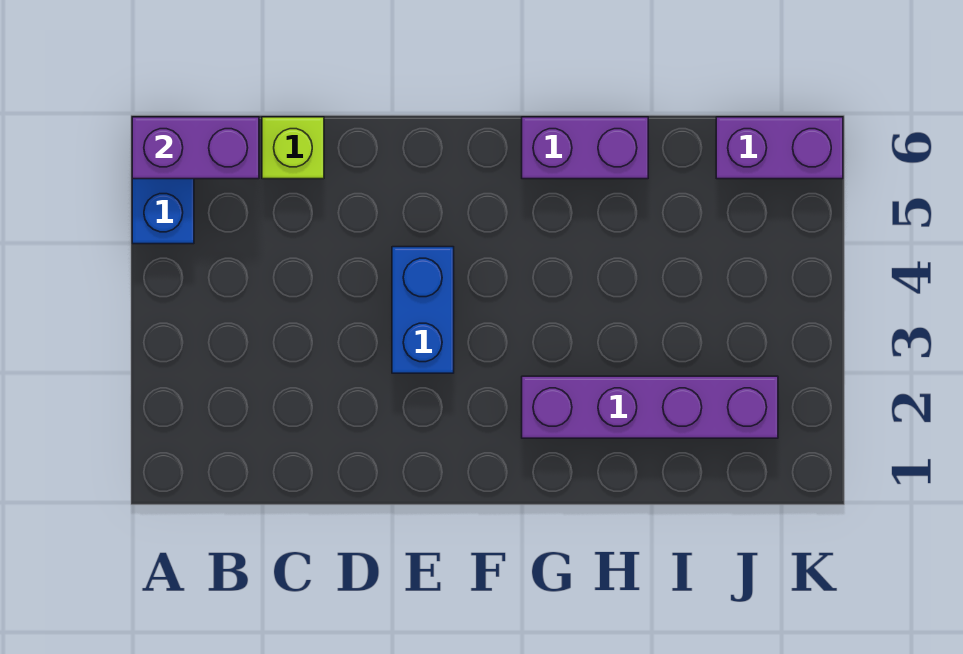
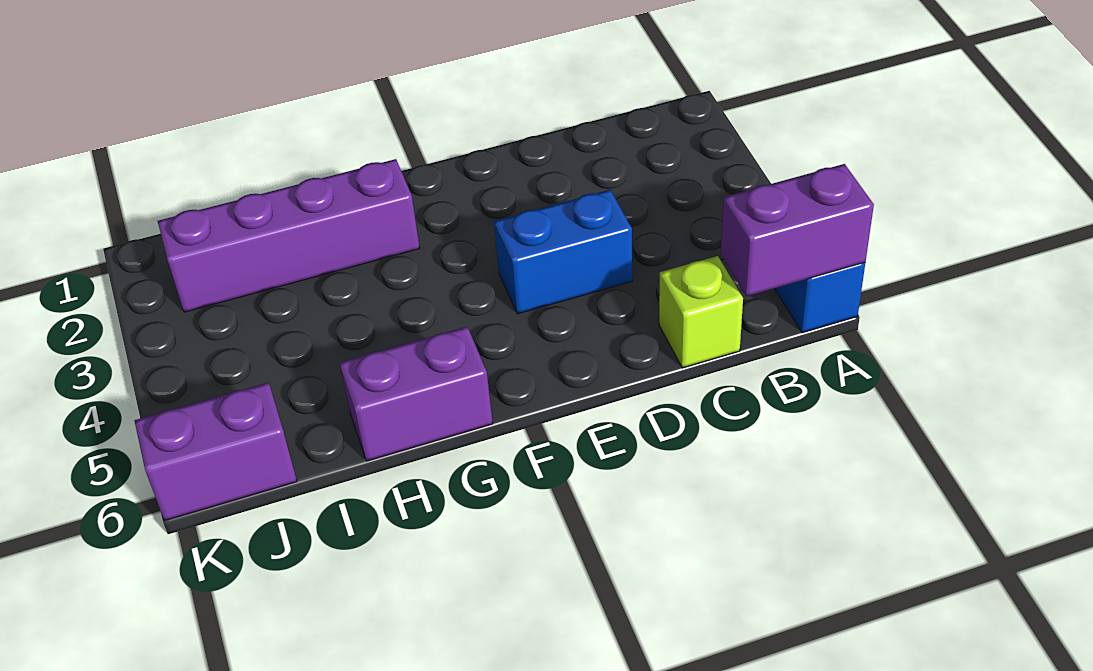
blue brick E3:E4 level 1 -> blue brick D4:E4 level 1

